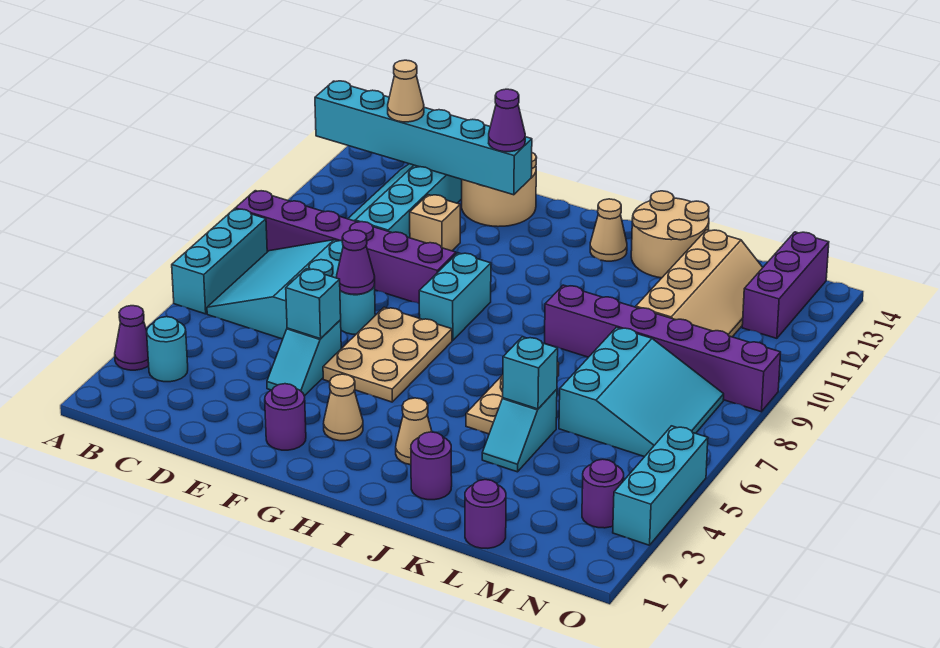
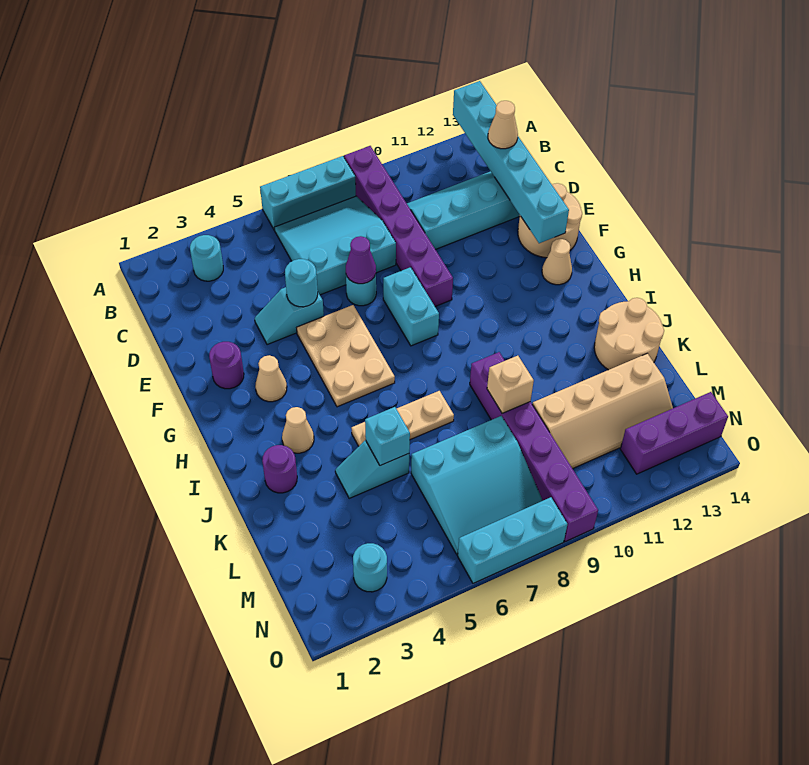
purple cone A3 level 1 -> none
cyan brick E5 level 2 -> cyan round brick E5 level 2
tan brick E11 level 1 -> tan brick K9 level 2
tan plate F5:G7 level 1 -> tan plate F5:H6 level 1
purple cone F13 level 3 -> none
cyan brick G8:G9 level 1 -> cyan brick F8:G8 level 1
tan cone I13 level 1 -> tan cone G13 level 1
purple round brick L1 level 1 -> none
purple round brick N3 level 1 -> cyan round brick N3 level 1
cyan brick O3:O5 level 1 -> cyan brick O6:O8 level 1

